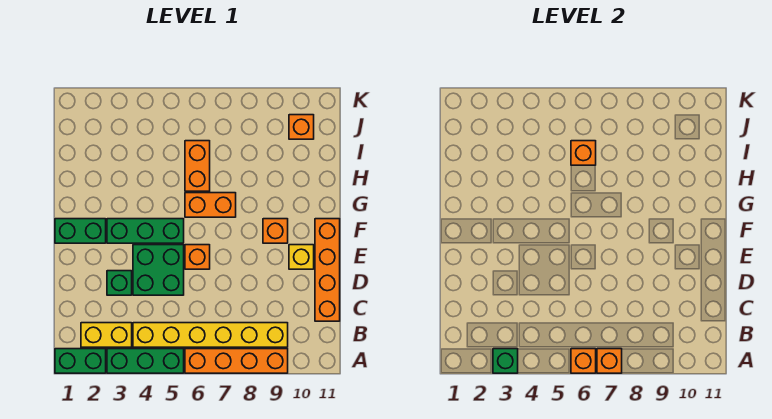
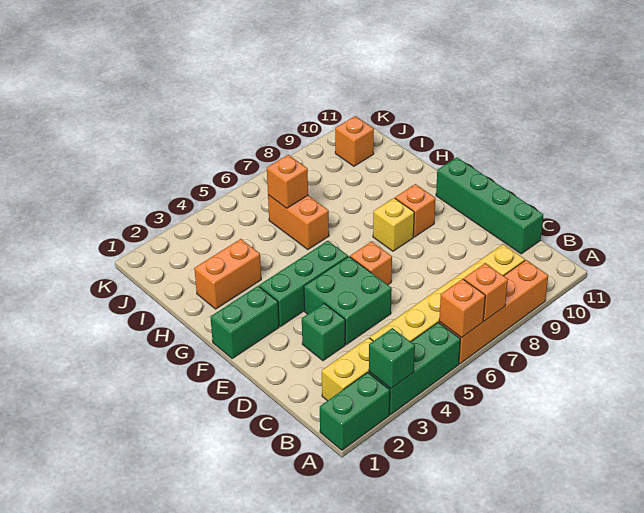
orange brick C11:F11 level 1 -> green brick C11:F11 level 1
yellow brick E10 level 1 -> yellow brick F8 level 1
orange brick G6:G7 level 1 -> orange brick H2:H3 level 1

